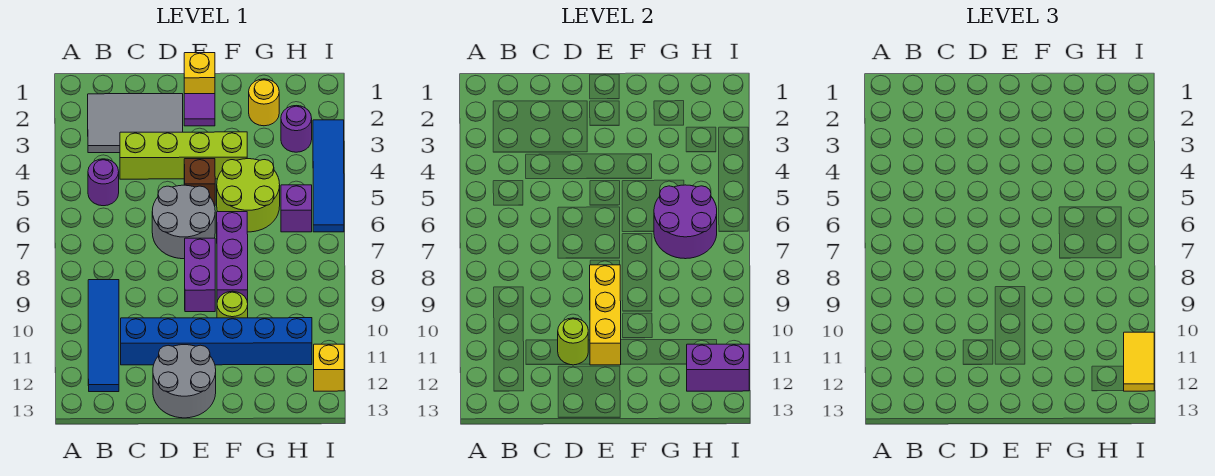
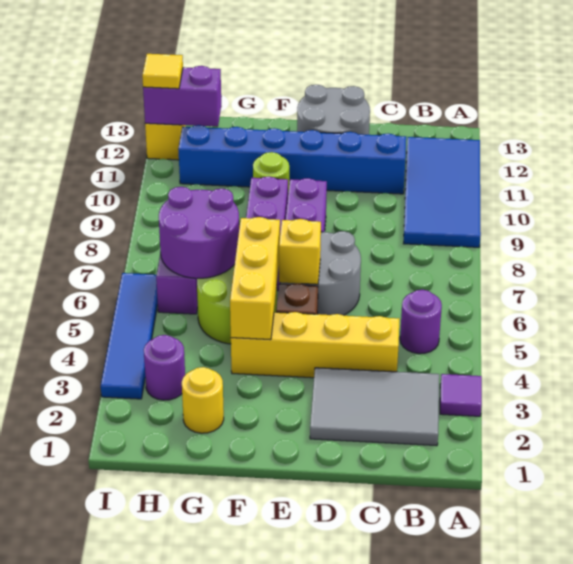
blue tile B9:B12 level 1 -> blue tile A9:B12 level 1
lime brick C4:F4 level 1 -> yellow brick C4:F4 level 1
lime round brick D11 level 2 -> none
yellow brick E1 level 1 -> yellow brick E6 level 2
purple tile E2 level 1 -> purple tile A3 level 1
yellow brick E9:E11 level 2 -> yellow brick F4:F6 level 2
yellow tile I11:I12 level 3 -> yellow tile I12 level 3

